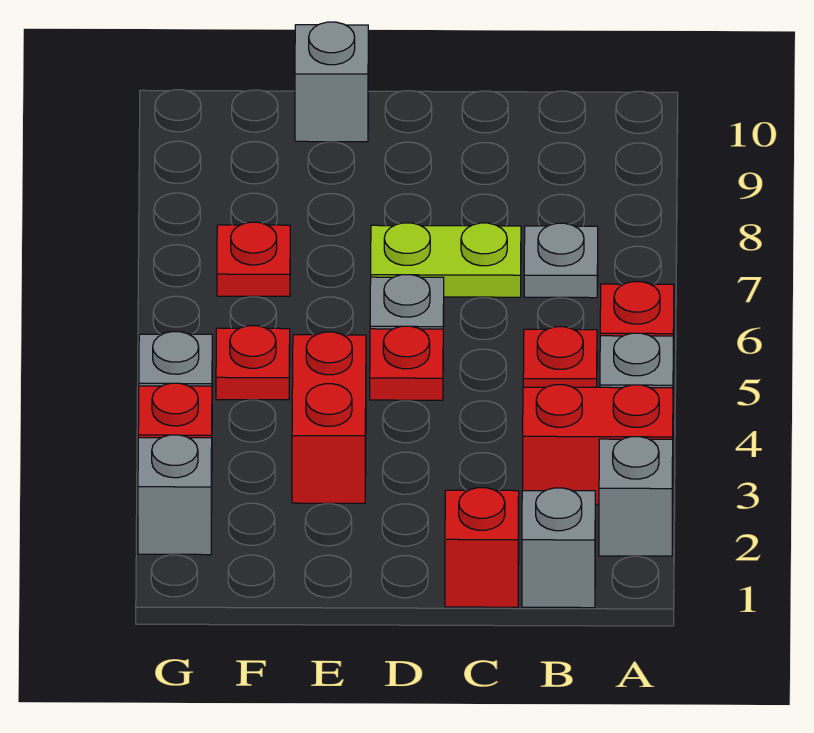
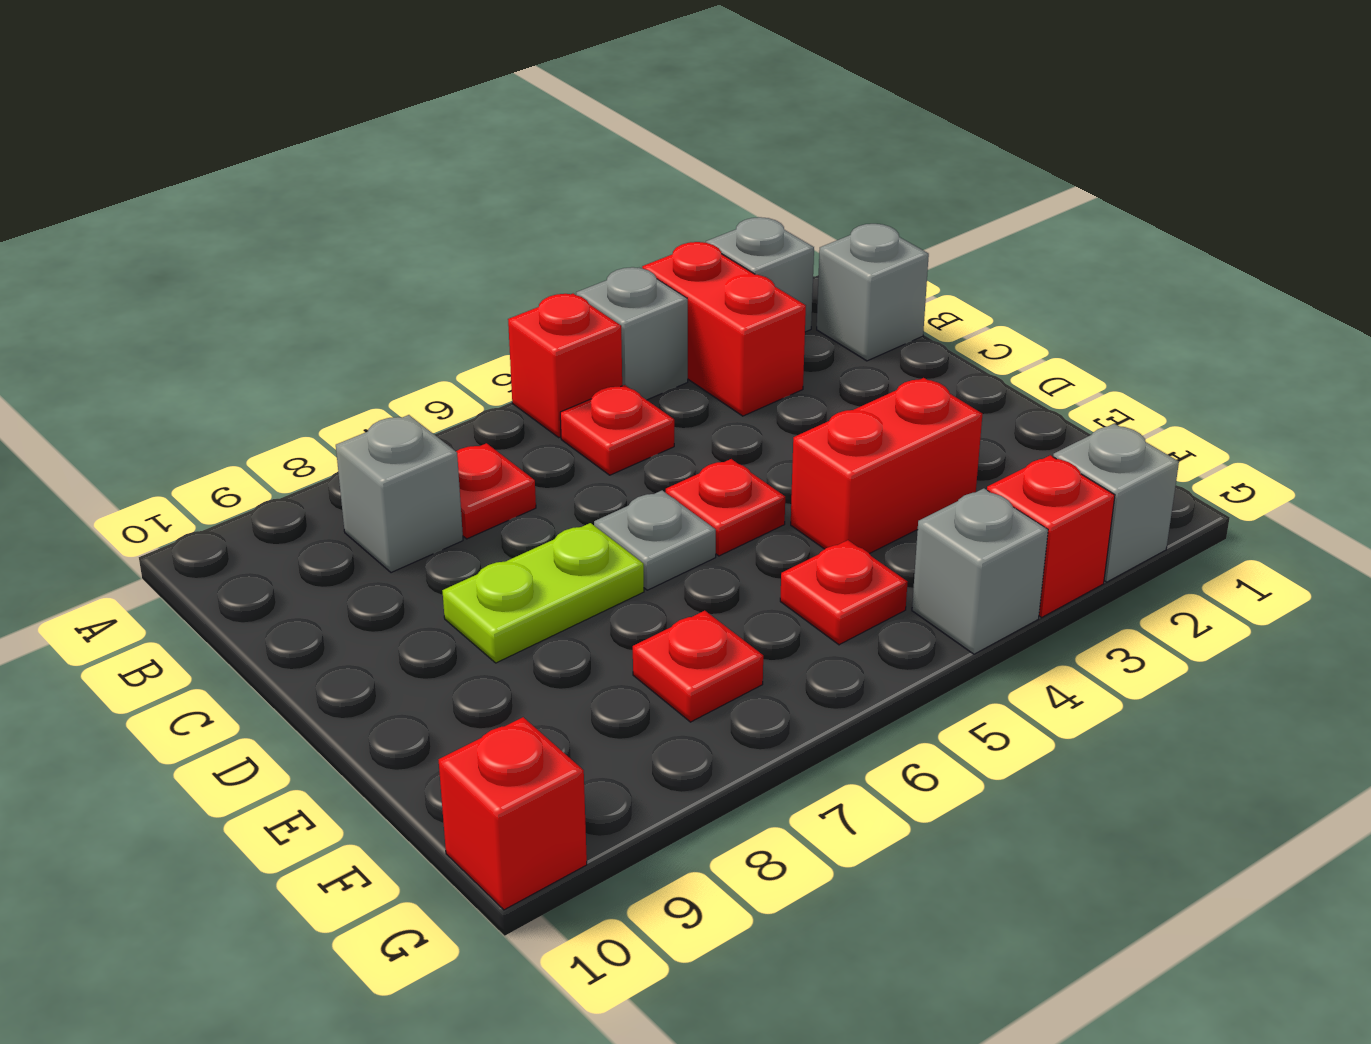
grey plate B7 level 1 -> red plate B7 level 1
red brick C1 level 1 -> red brick G10 level 1
lime plate C7:D7 level 1 -> lime plate D7:D8 level 1
grey brick E10 level 1 -> grey brick B8 level 1

